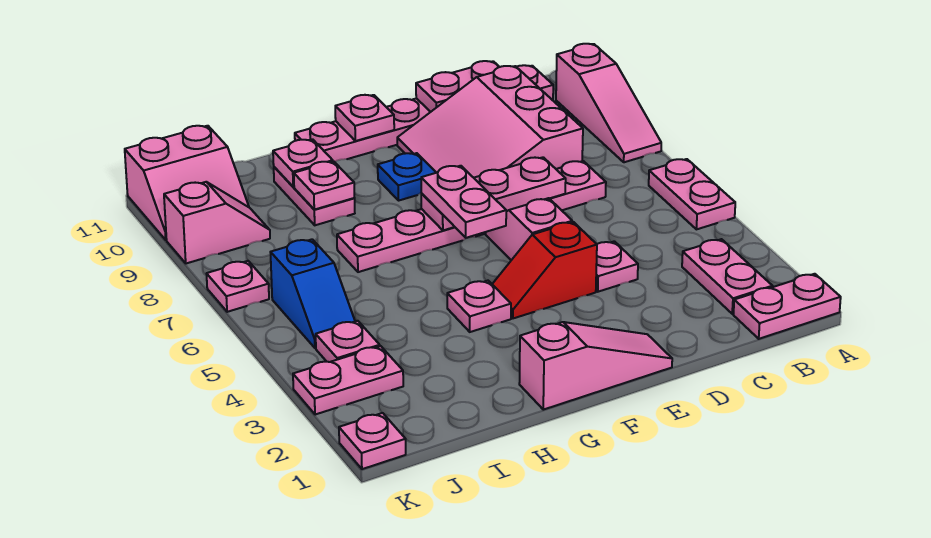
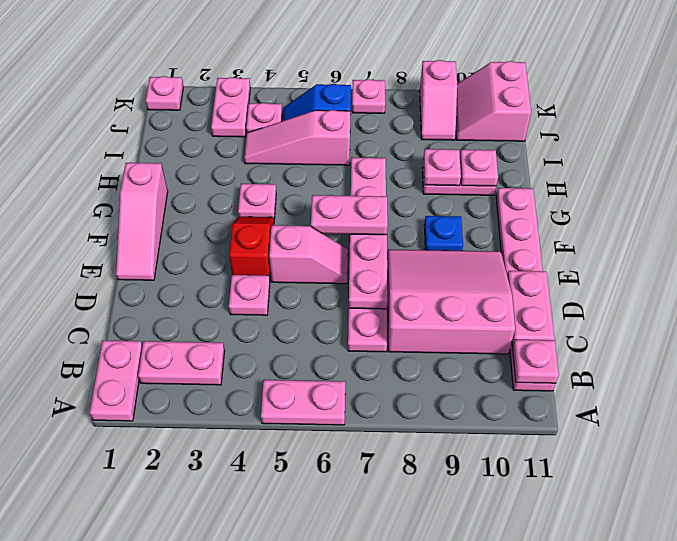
pink slope A8:A10 level 1 top 10 -> pink slope I4:I6 level 1 top 6
pink plate F11 level 2 -> pink plate B11 level 2

